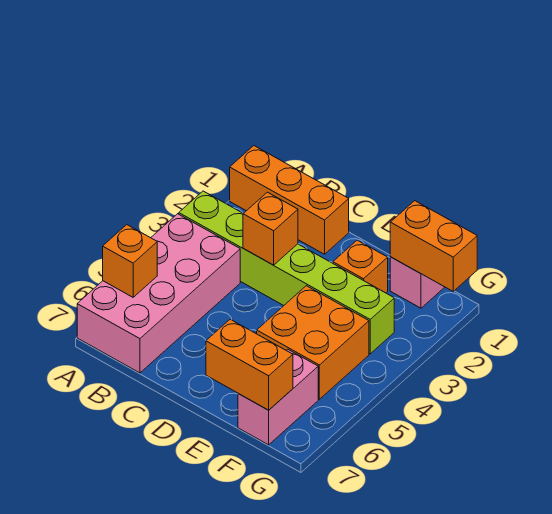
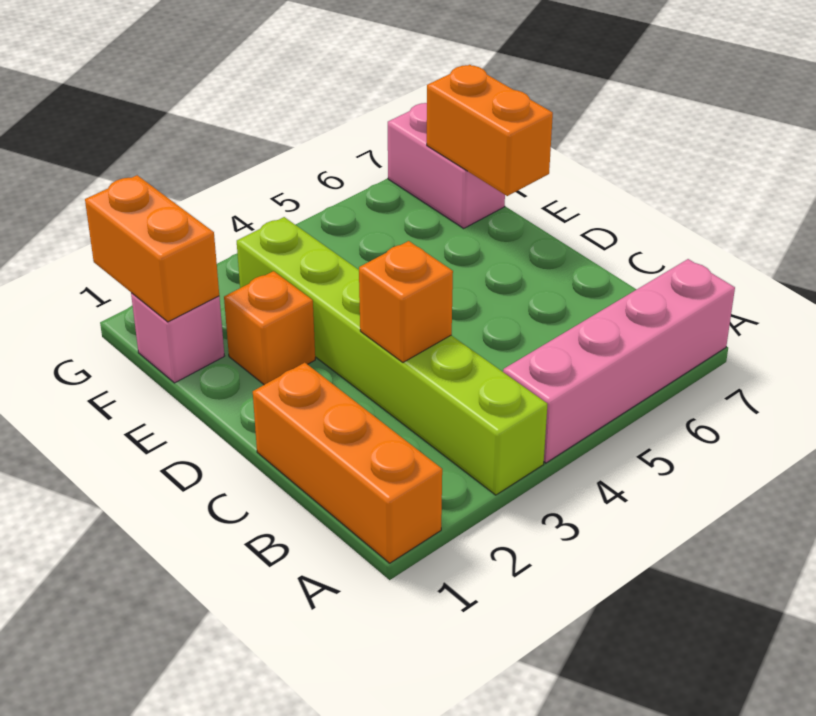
pink brick A4:B7 level 1 -> pink brick A4:A7 level 1
orange brick A6 level 2 -> none
orange brick E4:F5 level 1 -> none
pink brick F6:F7 level 1 -> pink brick F7:G7 level 1

